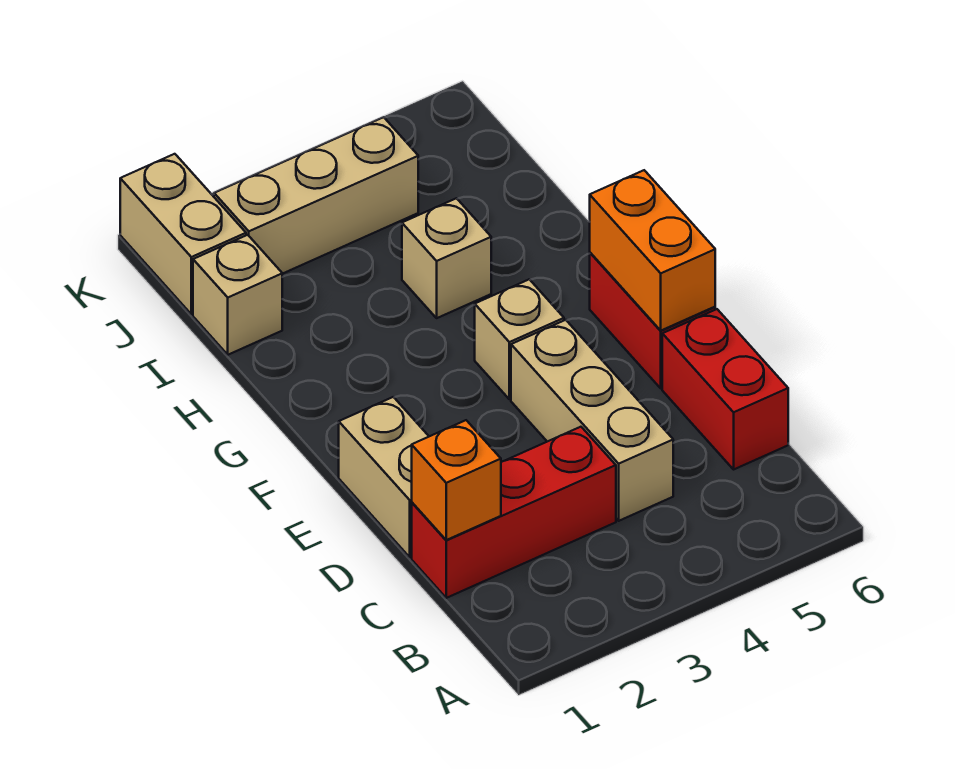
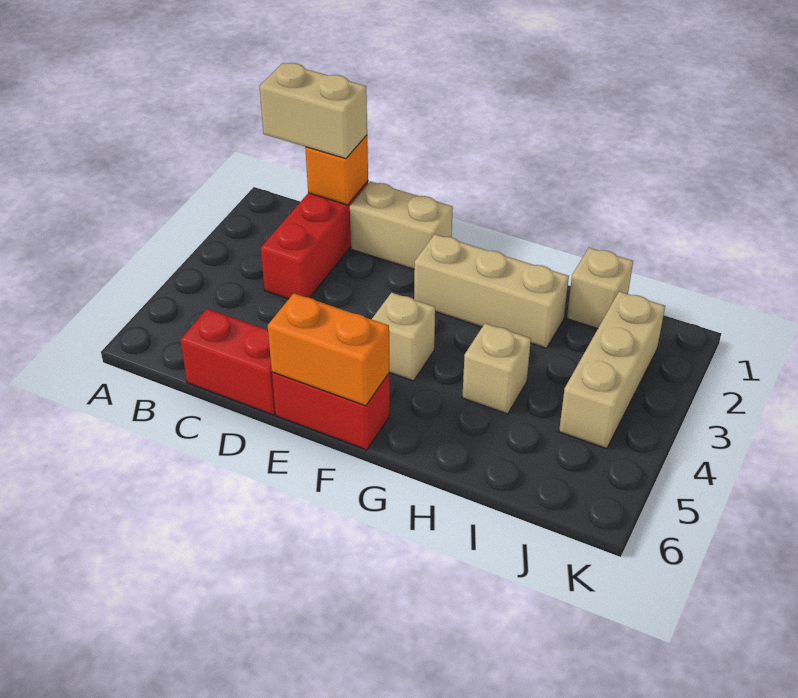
tan brick C4:E4 level 1 -> tan brick F2:H2 level 1
tan brick J1:K1 level 1 -> tan brick B1:C1 level 3

